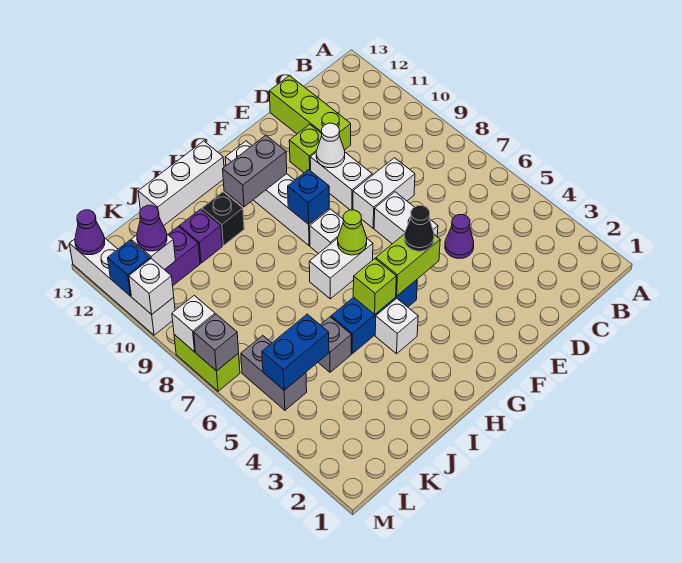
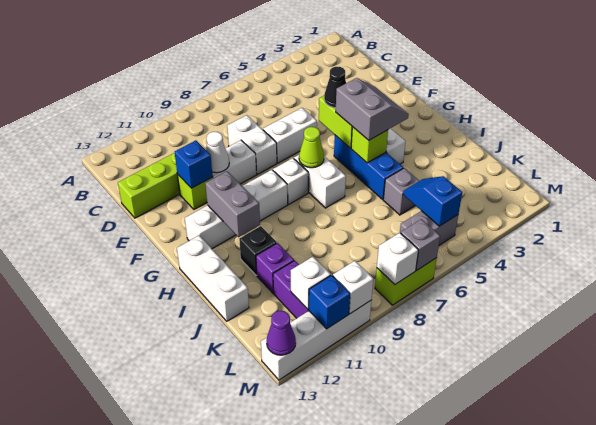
purple cone D5 level 1 -> none
none -> grey slope G4:H5 level 3 top 5
blue brick G9 level 2 -> blue brick E11 level 2
blue brick K5:L5 level 2 -> blue slope K5:L5 level 2 top L
purple cone L11 level 3 -> none

